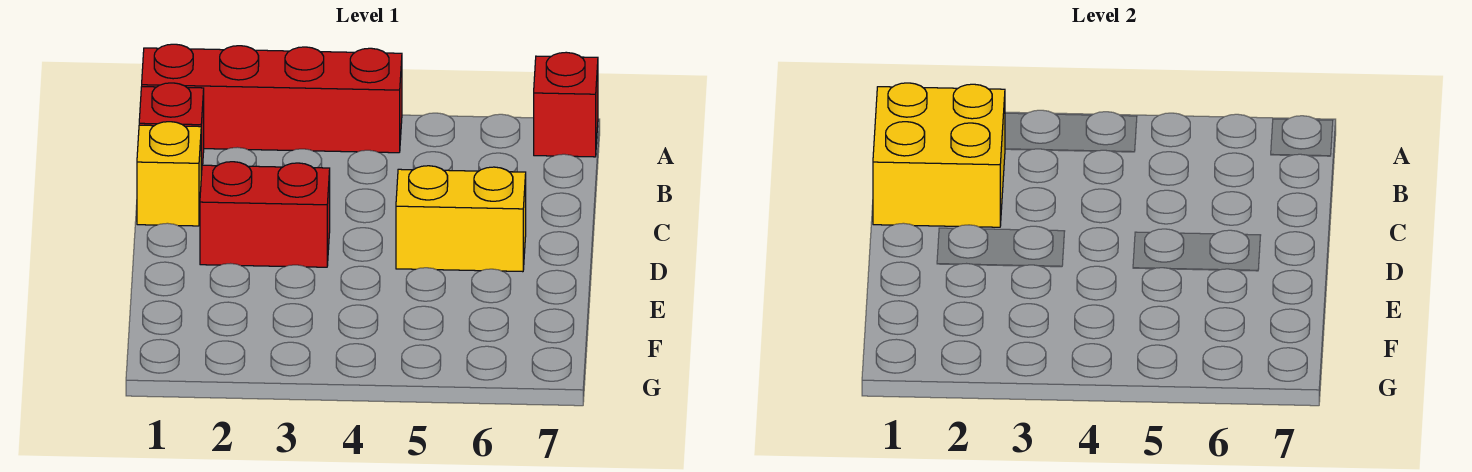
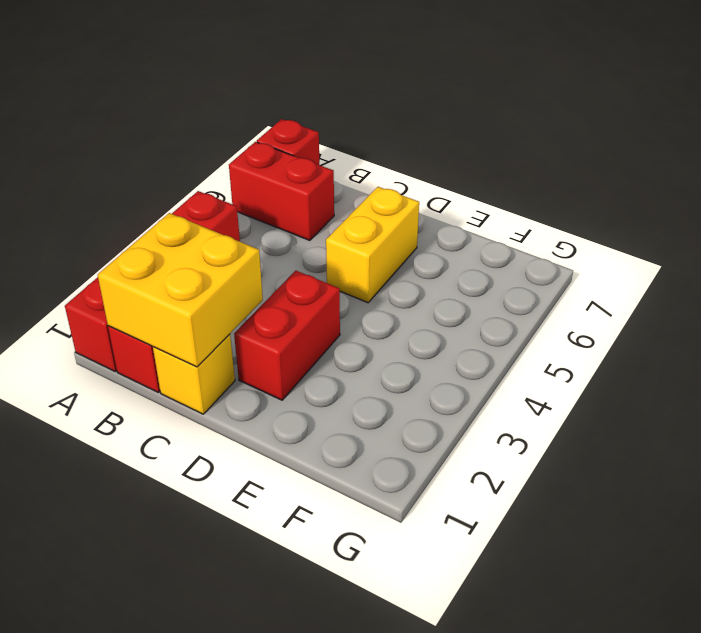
none -> red brick A6:B6 level 1

